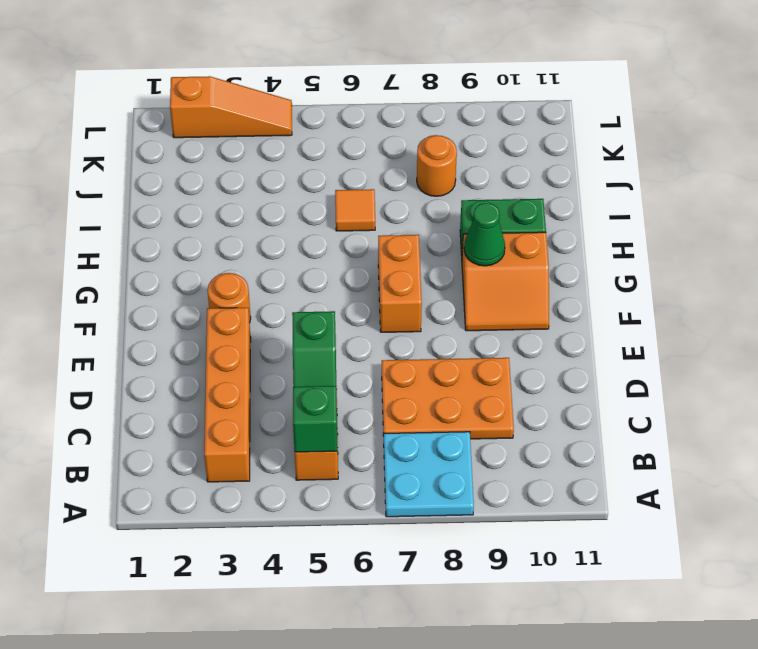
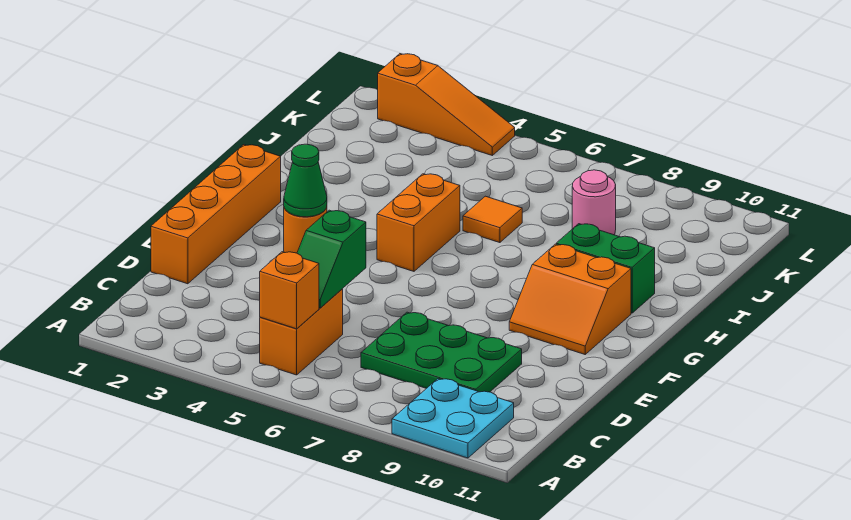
cyan plate A7:B8 level 1 -> cyan plate A9:B10 level 1
orange brick B3:E3 level 1 -> orange brick D1:G1 level 1
green brick B5 level 2 -> orange brick B5 level 2
orange plate C7:D9 level 1 -> green plate C7:D9 level 1
orange brick F7:G7 level 1 -> orange brick G5:H5 level 1
green cone G9 level 2 -> green cone F3 level 2
orange round brick J8 level 1 -> pink round brick J8 level 1

